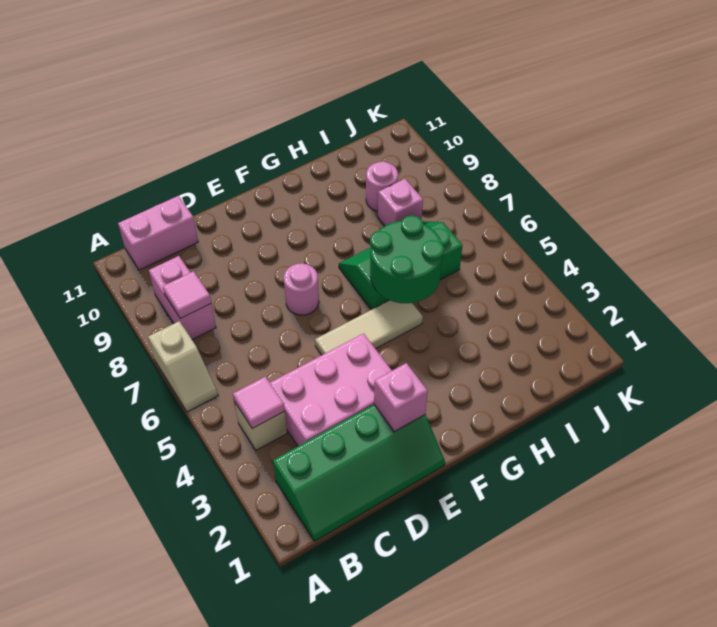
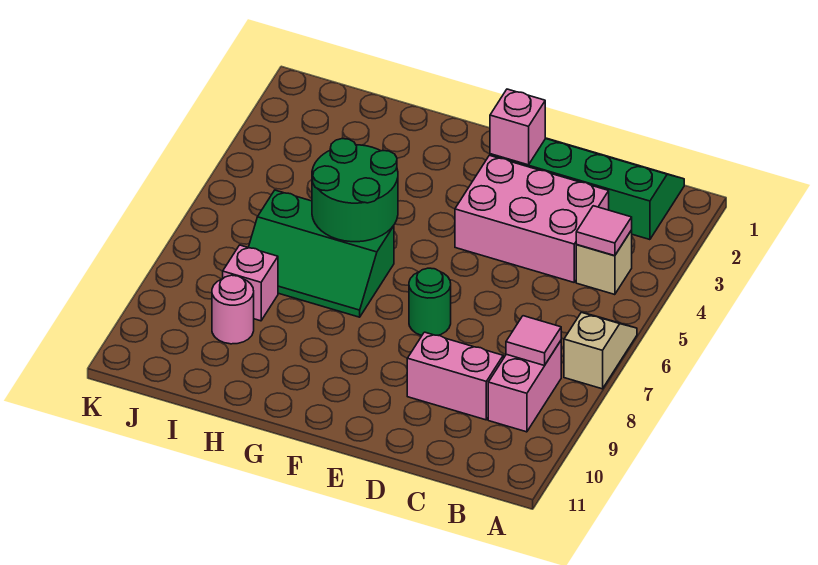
pink brick B11:C11 level 1 -> pink brick C9:D9 level 1
tan tile E5:G5 level 1 -> none
pink round brick E7 level 1 -> green round brick E7 level 1

